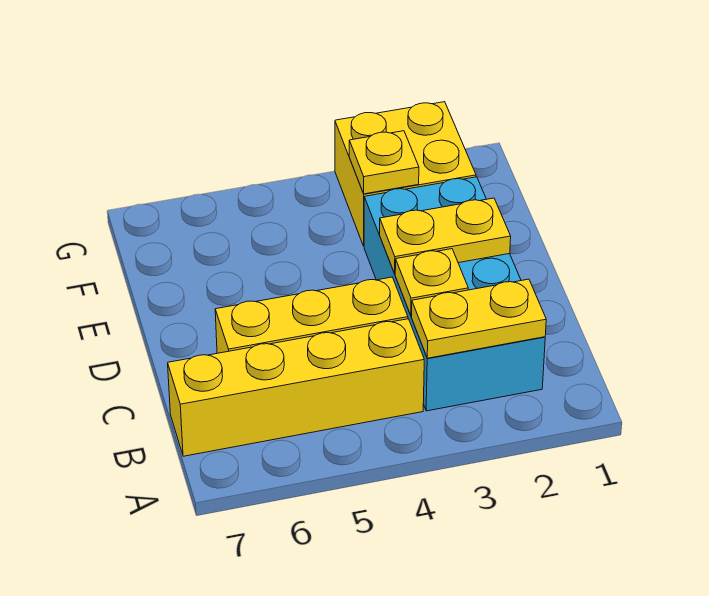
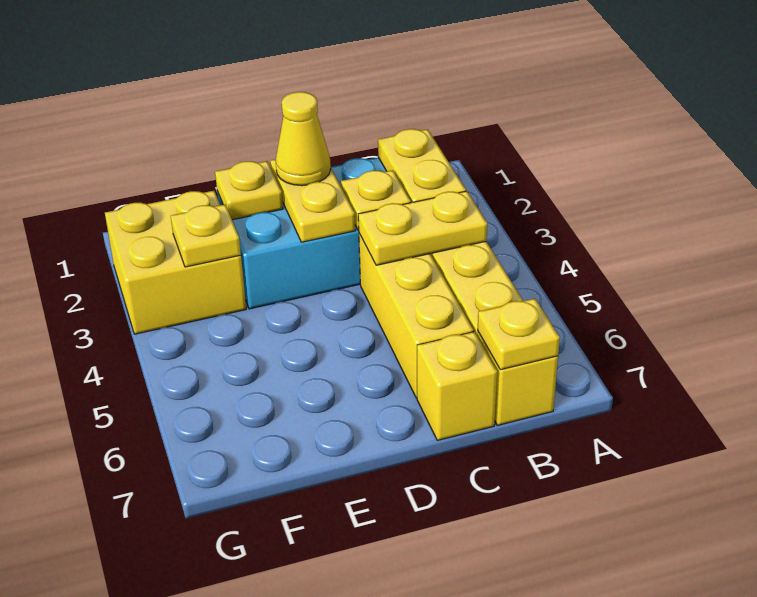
none -> yellow plate B4:C4 level 2
none -> yellow plate B7 level 2
none -> yellow brick C7 level 1
none -> yellow cone D2 level 3
none -> yellow plate E2 level 2

